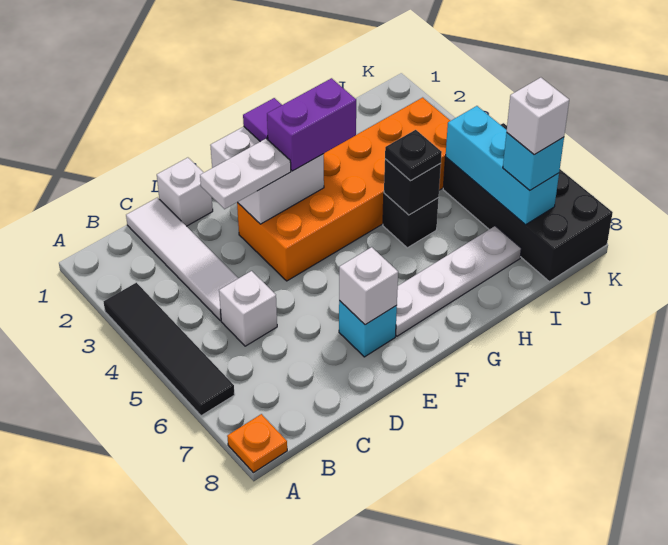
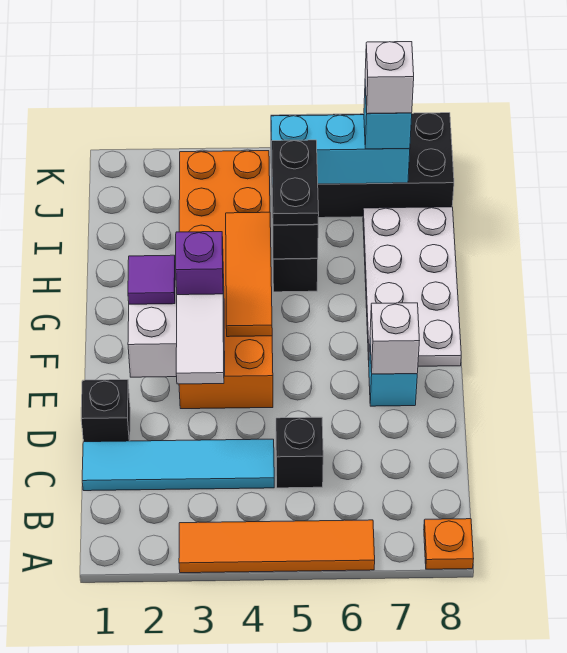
black tile A3:A6 level 1 -> orange tile A3:A6 level 1
white tile C1:C4 level 1 -> cyan tile C1:C4 level 1
white brick C5 level 1 -> black brick C5 level 1
white brick D1 level 1 -> black brick D1 level 1
white plate D3:E3 level 3 -> white tile D3:E3 level 3
purple brick F3:G3 level 3 -> purple brick F3 level 3
none -> orange tile F4:H4 level 2
white plate F7:I7 level 1 -> white plate F7:I8 level 1
black plate H5 level 3 -> black plate H5:I5 level 3

